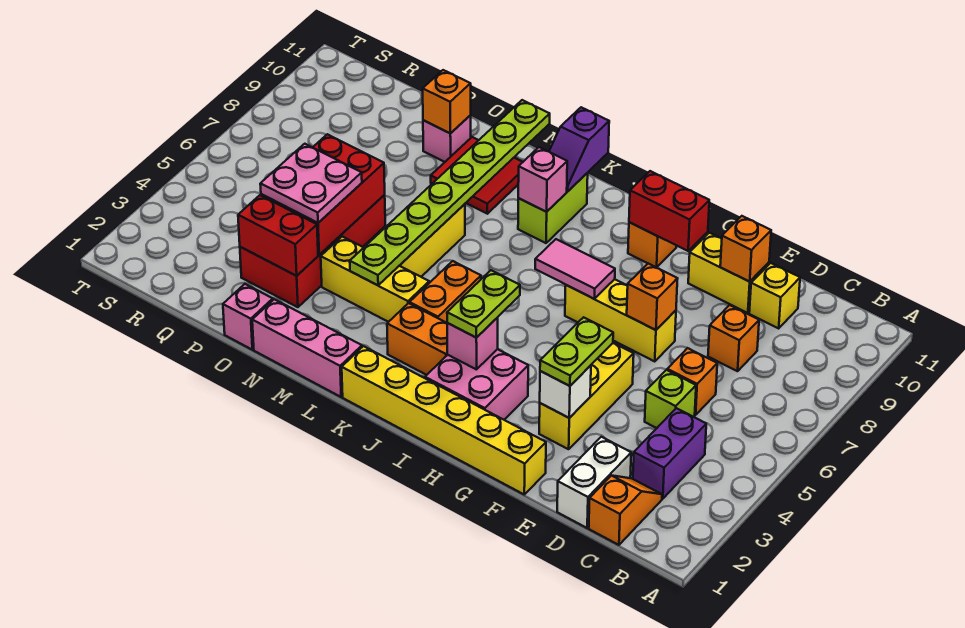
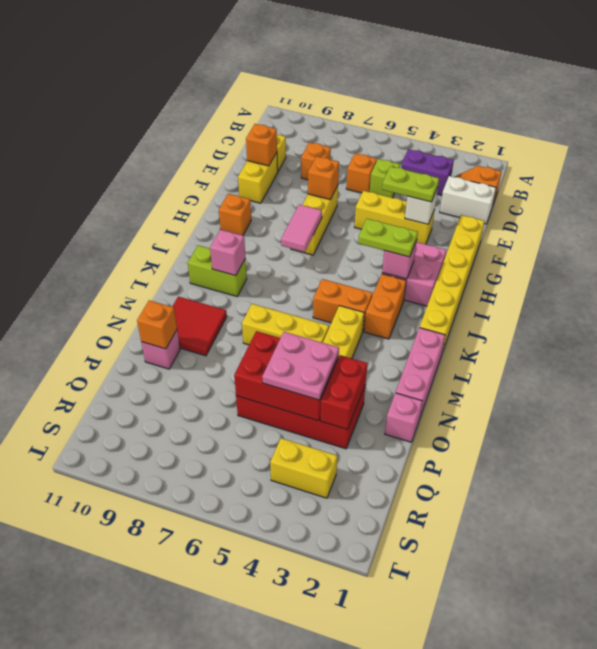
red brick G10:H10 level 2 -> none
purple slope K10:K11 level 2 top 11 -> none
lime plate M4:M11 level 2 -> none
none -> yellow brick R3:R4 level 1

